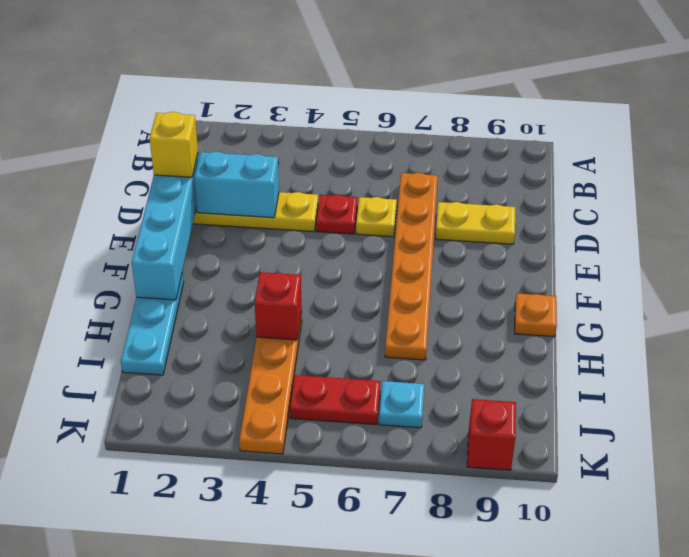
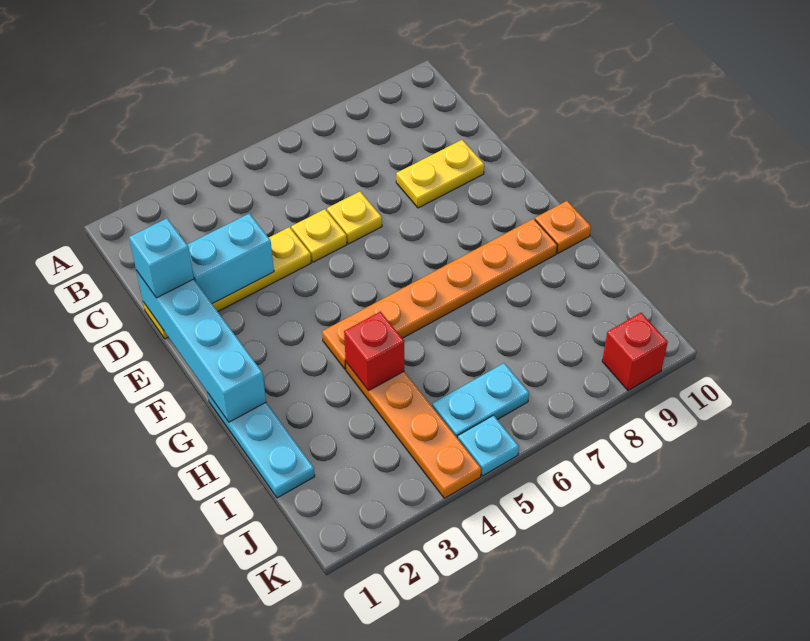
orange plate C7:H7 level 1 -> orange plate G4:G9 level 1
yellow brick D1 level 3 -> cyan brick D1 level 3
red plate D5 level 1 -> yellow plate D5 level 1
red plate J5:J6 level 1 -> cyan plate J5:J6 level 1
cyan plate J7 level 1 -> cyan plate K5 level 1

